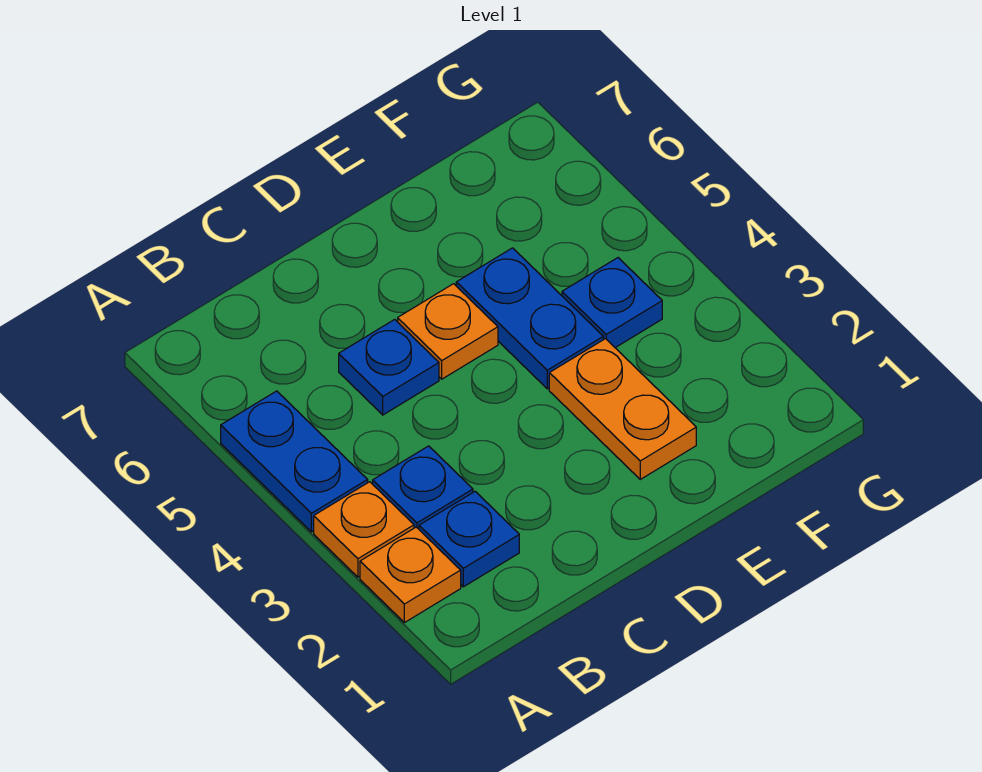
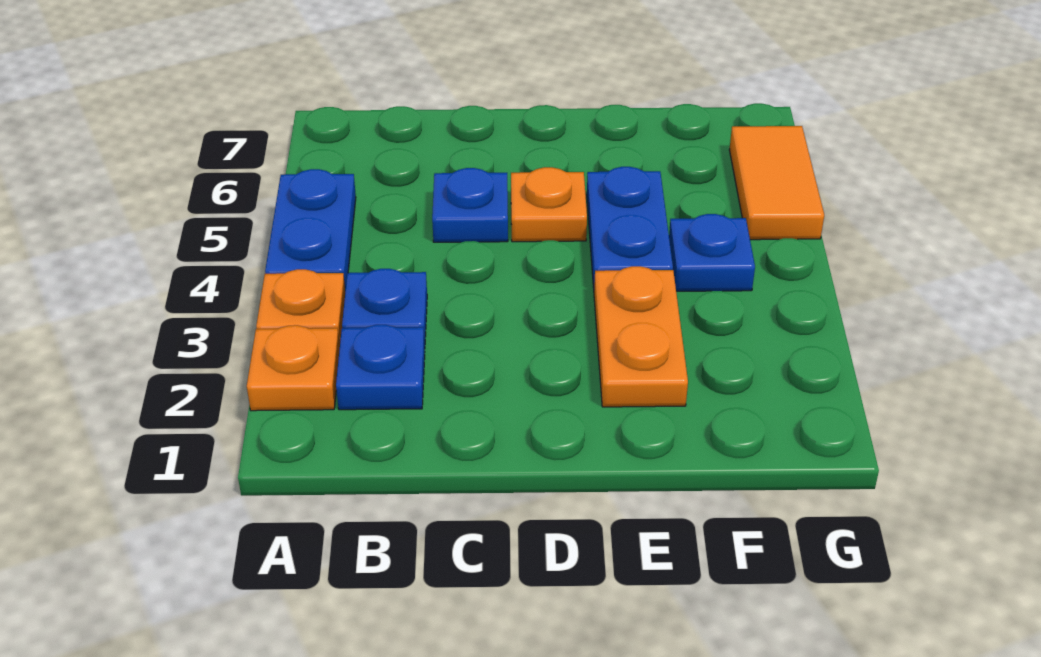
none -> orange tile G5:G6 level 1

